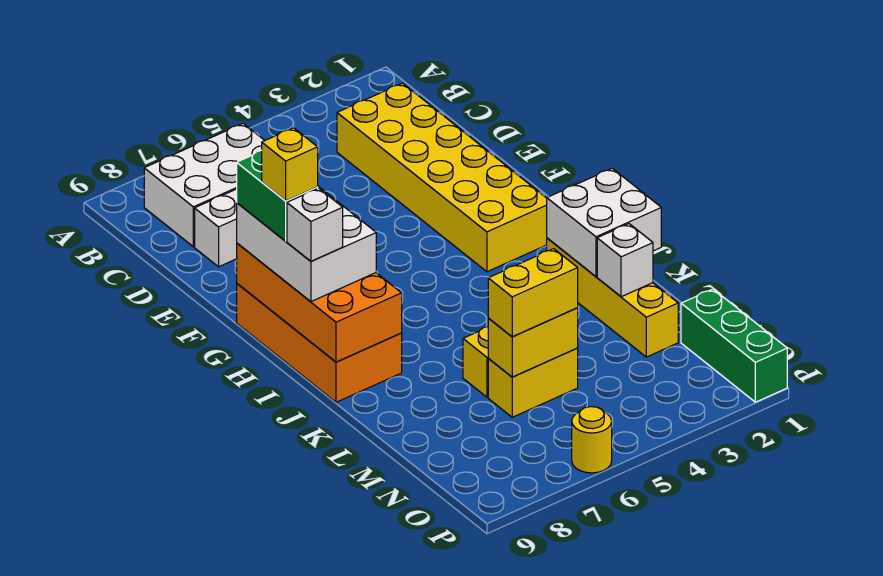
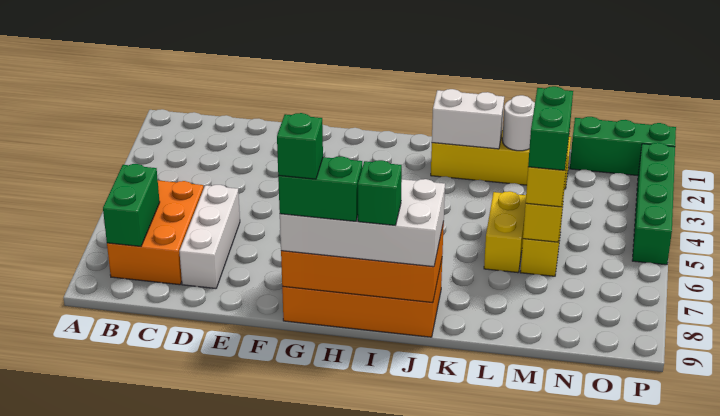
white brick B6:C8 level 1 -> orange brick B6:C8 level 1
none -> green brick B7:B8 level 2
yellow brick C2:H3 level 1 -> none
white brick G8:I9 level 3 -> white brick G8:J9 level 3
none -> green brick G9 level 5
yellow brick H9 level 5 -> none
white brick I9 level 4 -> green brick I9 level 4
white brick J1:K2 level 2 -> white brick J2:K2 level 2
white brick L2 level 2 -> white round brick L2 level 2
none -> green brick M5:M6 level 4
none -> green brick P2:P5 level 1
yellow round brick P6 level 1 -> none

